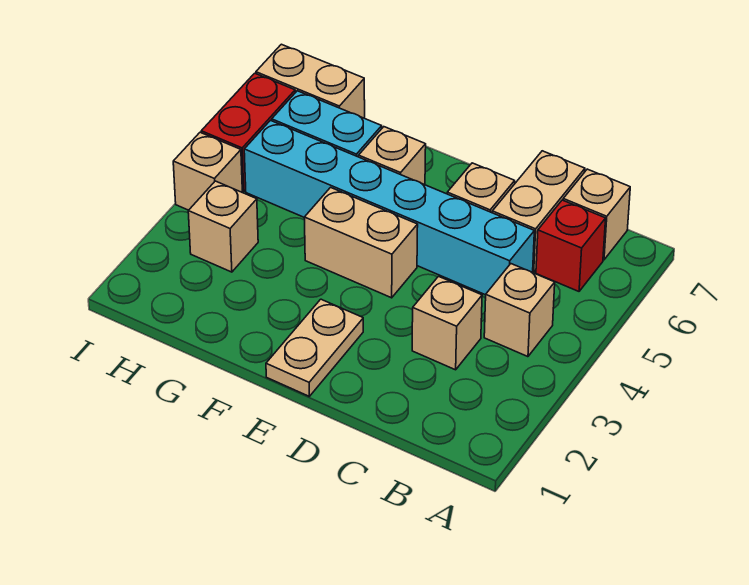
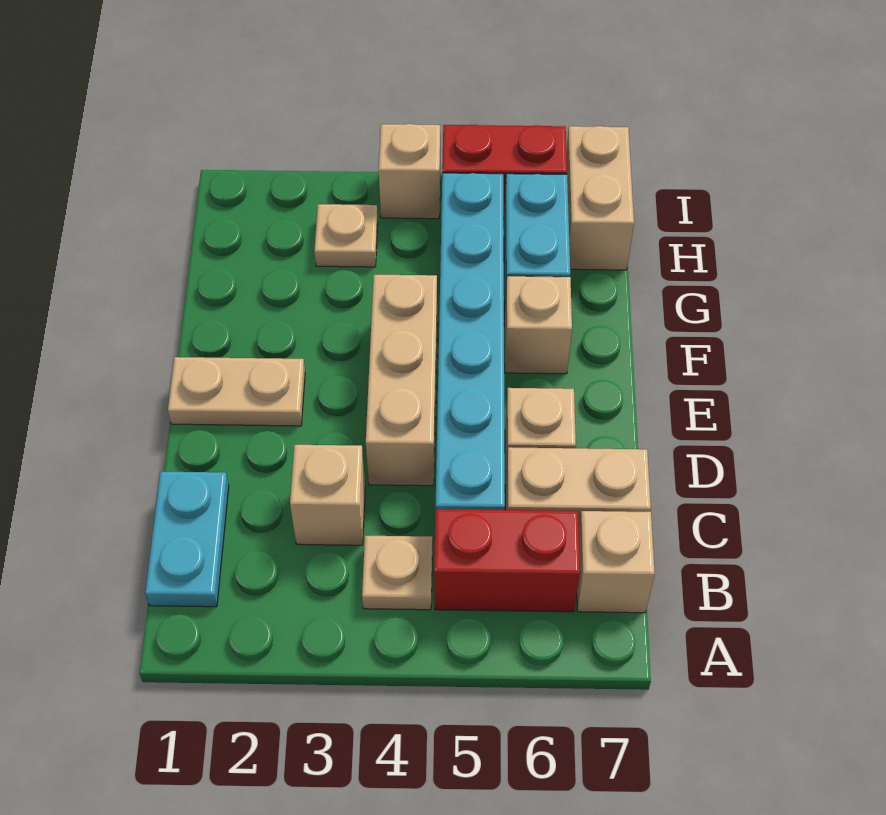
none -> cyan plate B1:C1 level 1
tan brick B4 level 1 -> tan plate B4 level 1
red brick B6 level 1 -> red brick B5:B6 level 1
tan brick E4:F4 level 1 -> tan brick D4:F4 level 1
tan brick H3 level 1 -> tan plate H3 level 1

